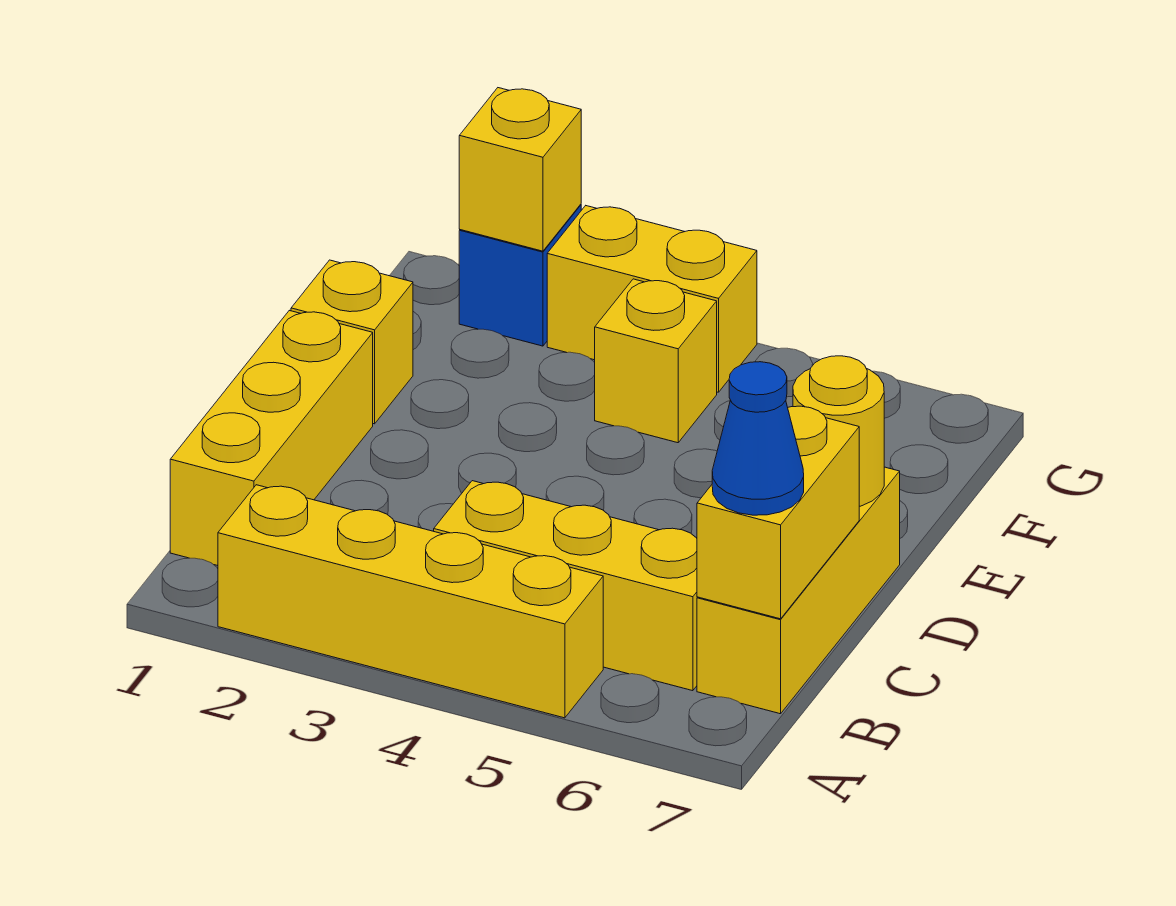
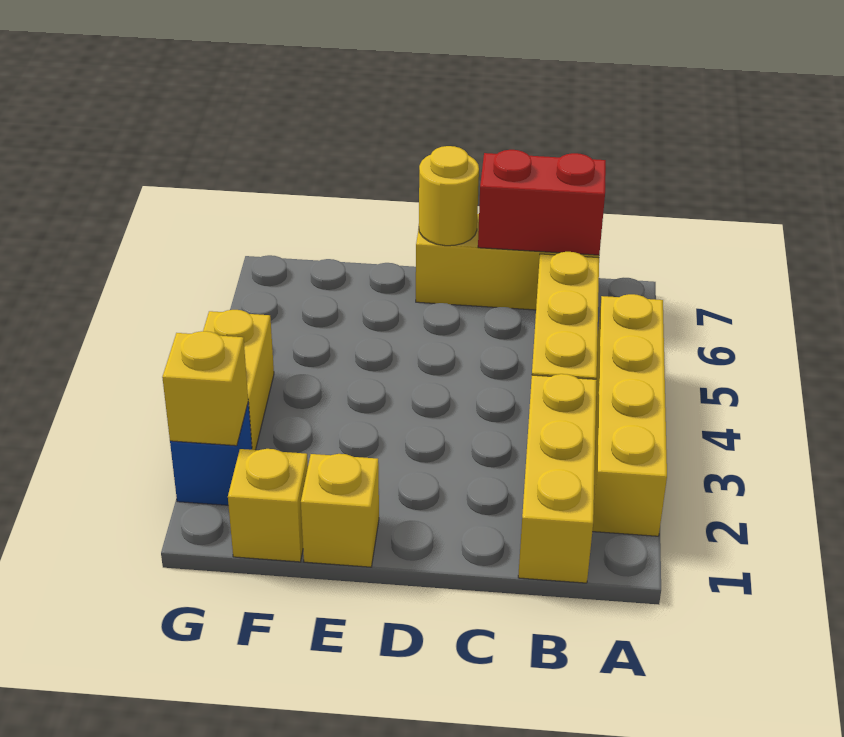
yellow brick B1:D1 level 1 -> yellow brick B1:B3 level 1
yellow brick B7:C7 level 2 -> red brick B7:C7 level 2
blue cone B7 level 3 -> none
yellow brick F4 level 1 -> yellow brick F1 level 1

